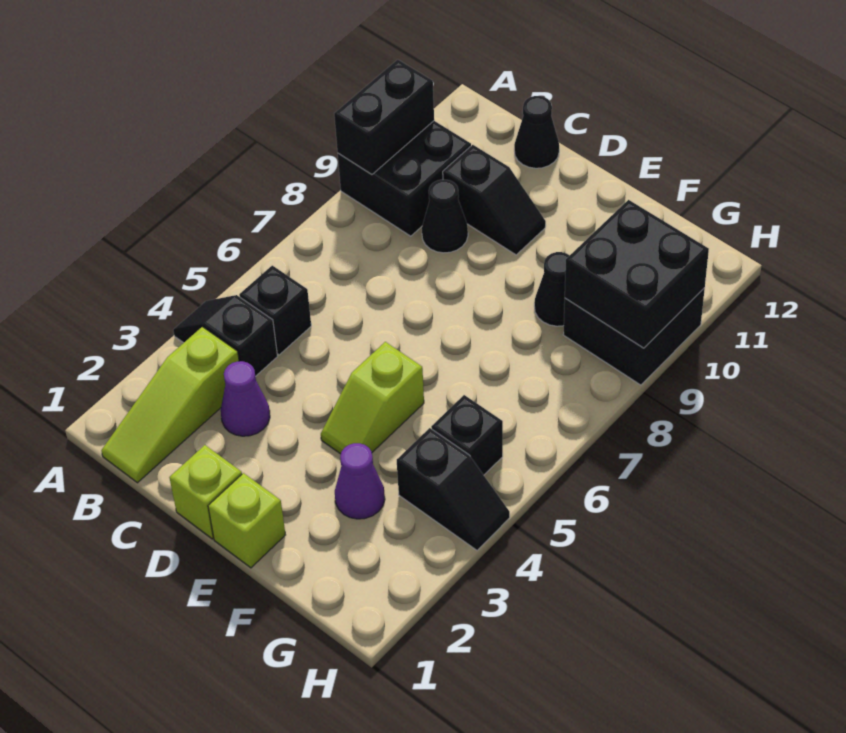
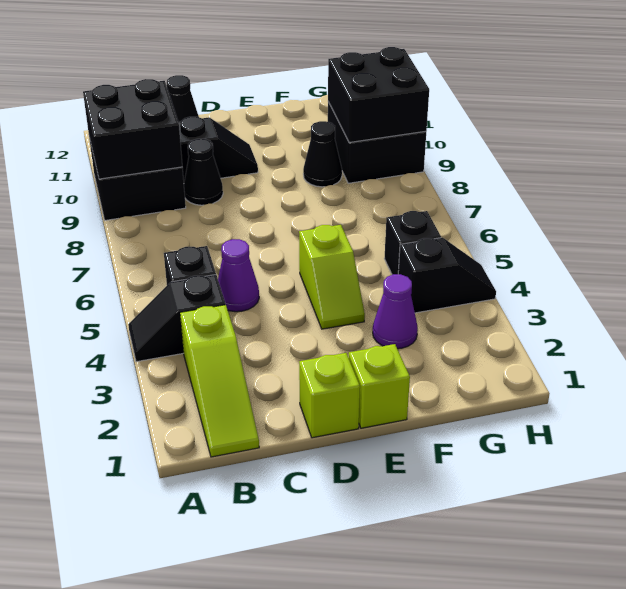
black brick A9:A10 level 2 -> black brick A9:B10 level 2
purple cone C3 level 1 -> purple cone C5 level 1

